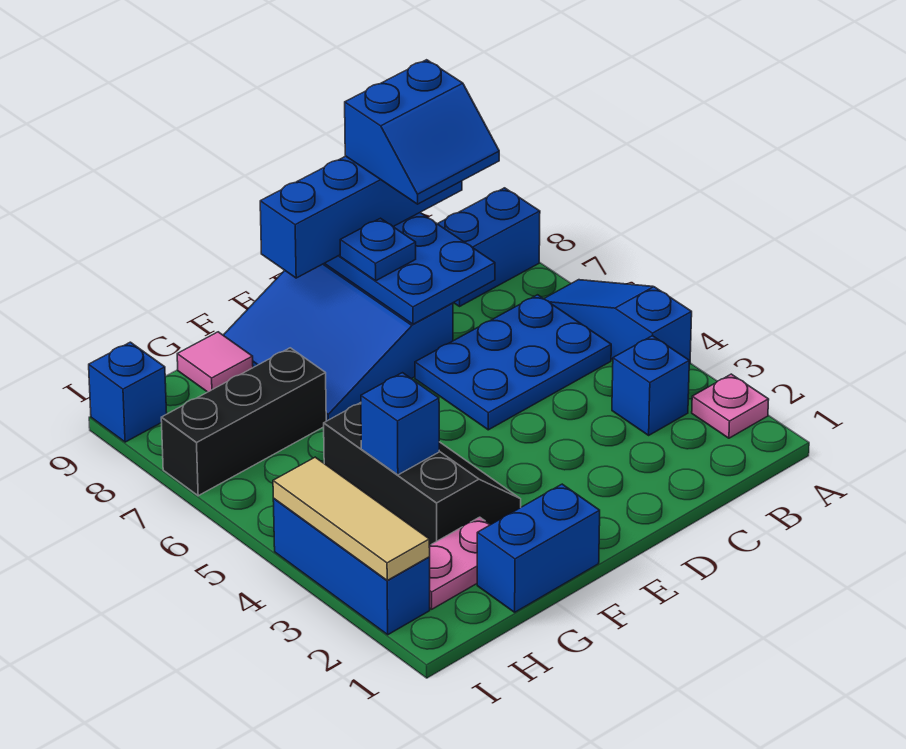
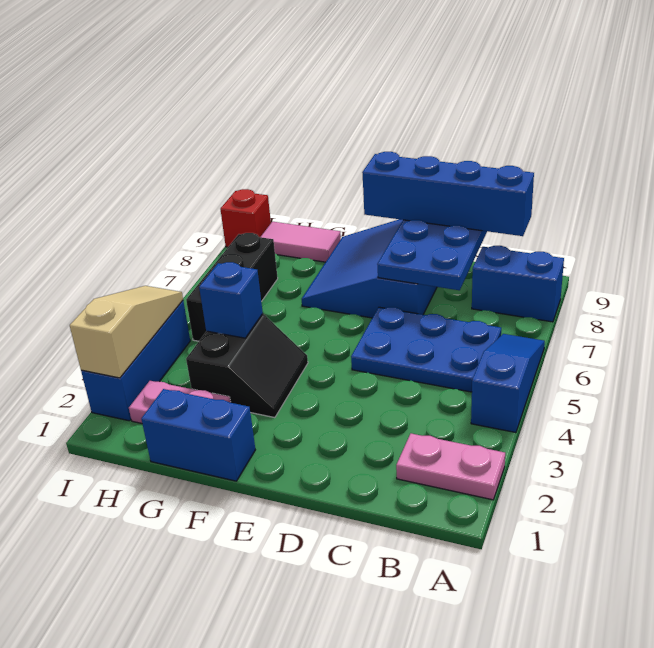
pink plate A2 level 1 -> pink plate A2:B2 level 1
blue brick B3 level 1 -> none
blue slope B8:C9 level 4 top 9 -> none
blue plate D8 level 3 -> none
black slope F3:G5 level 1 top G -> black slope F3:G4 level 1 top G
black brick G7:I7 level 1 -> black brick H5:H7 level 1
pink tile G9 level 1 -> pink tile G9:H9 level 1
tan tile I2:I4 level 2 -> tan slope I2:I4 level 2 top 2
blue brick I9 level 1 -> red brick I9 level 1

